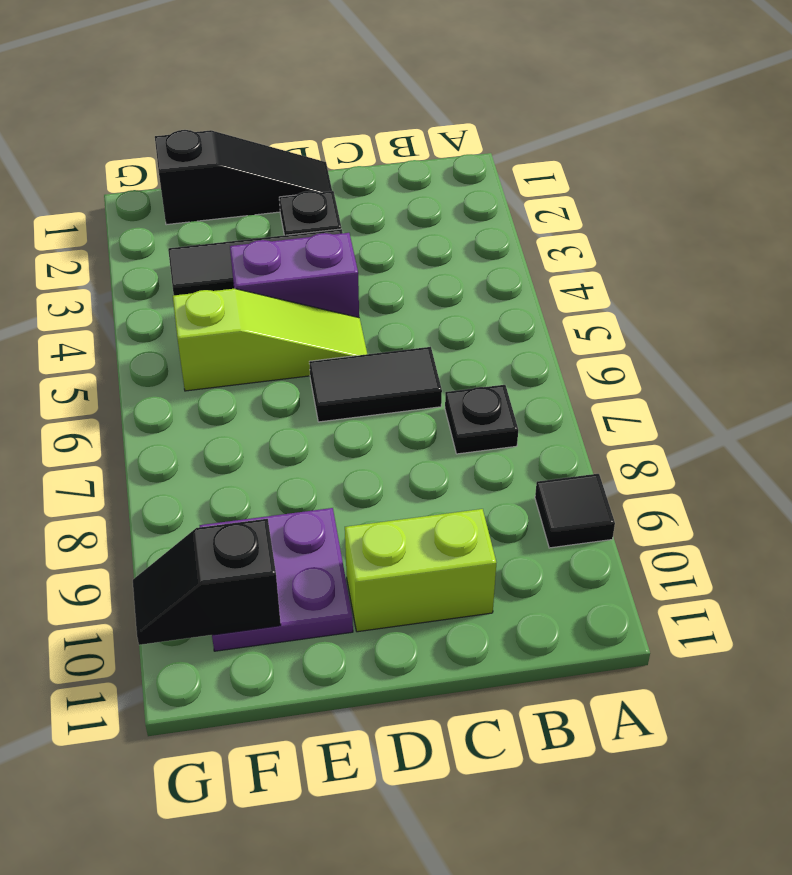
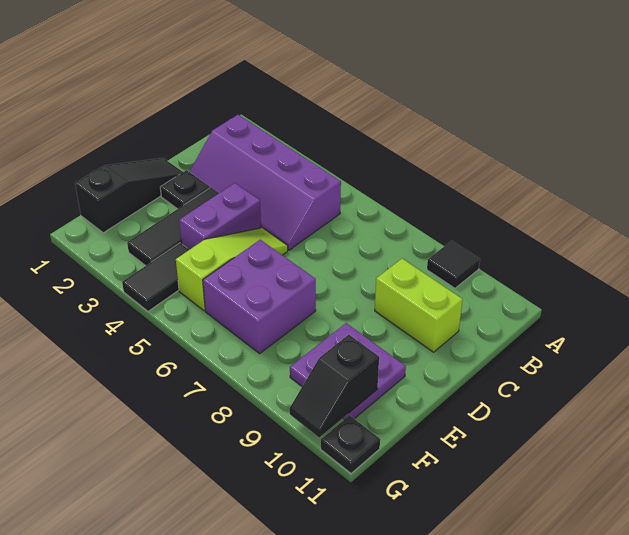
none -> purple slope B2:C5 level 1 top B
black plate B7 level 1 -> black plate G11 level 1
black tile C6:D6 level 1 -> black tile F4:G4 level 1
lime brick C10:D10 level 1 -> lime brick C9:C10 level 1
none -> purple brick E6:F7 level 1

